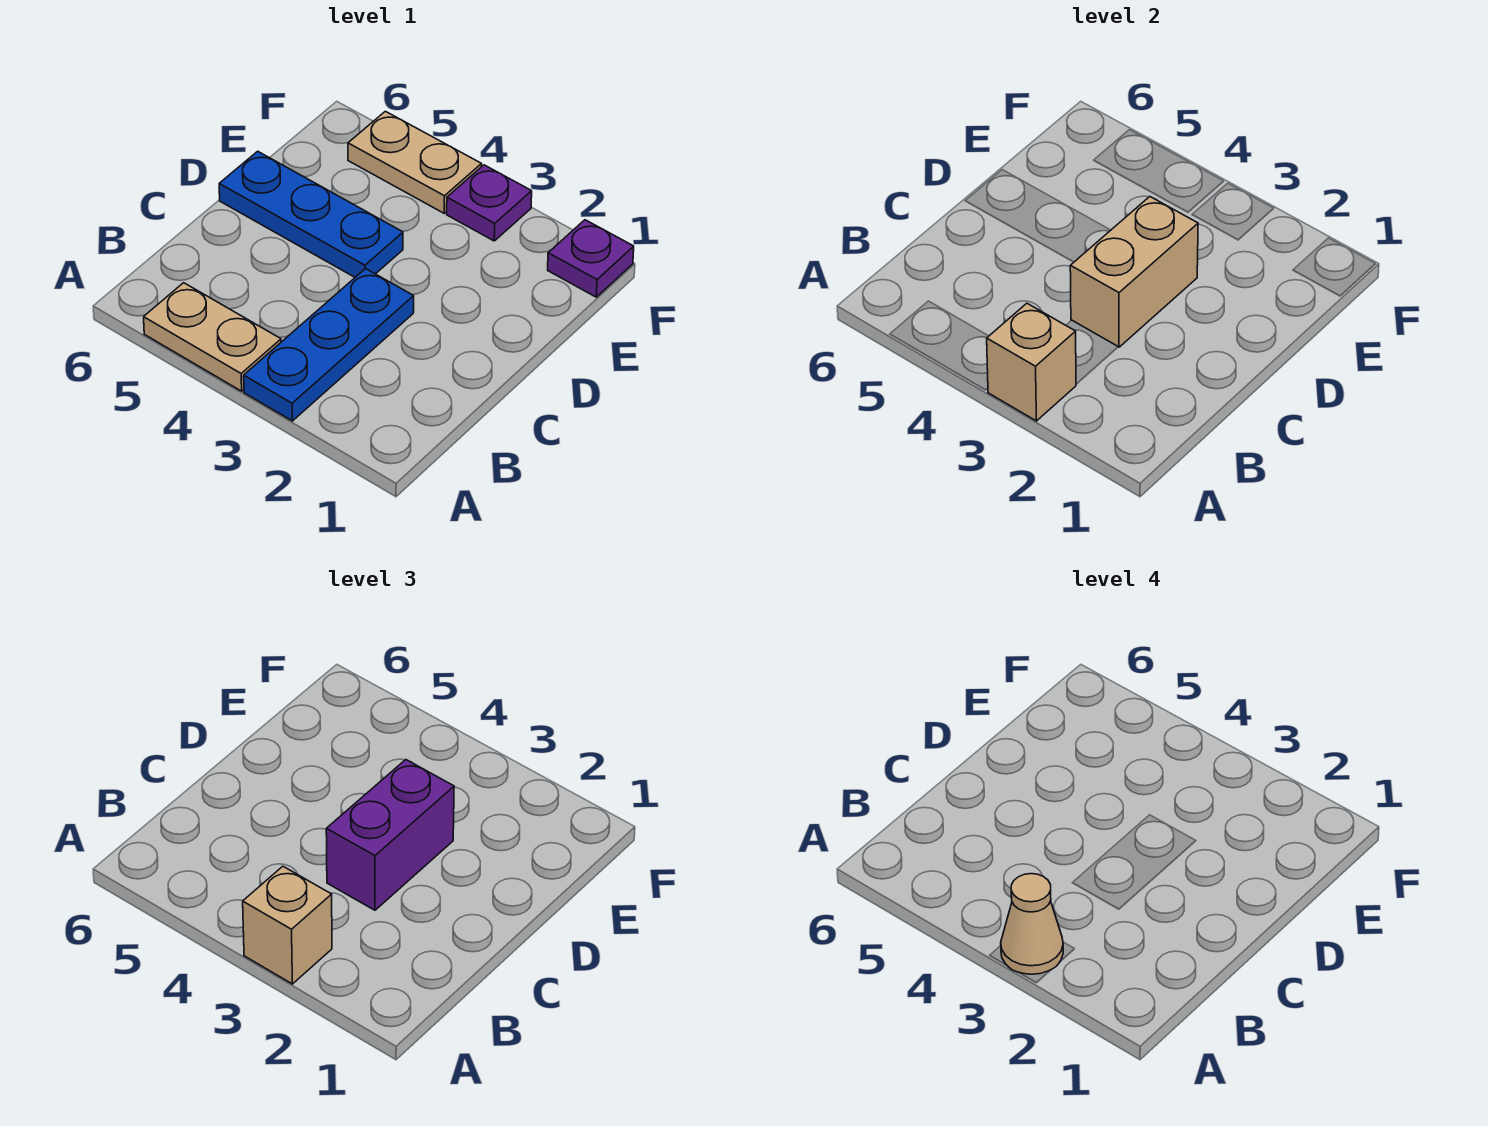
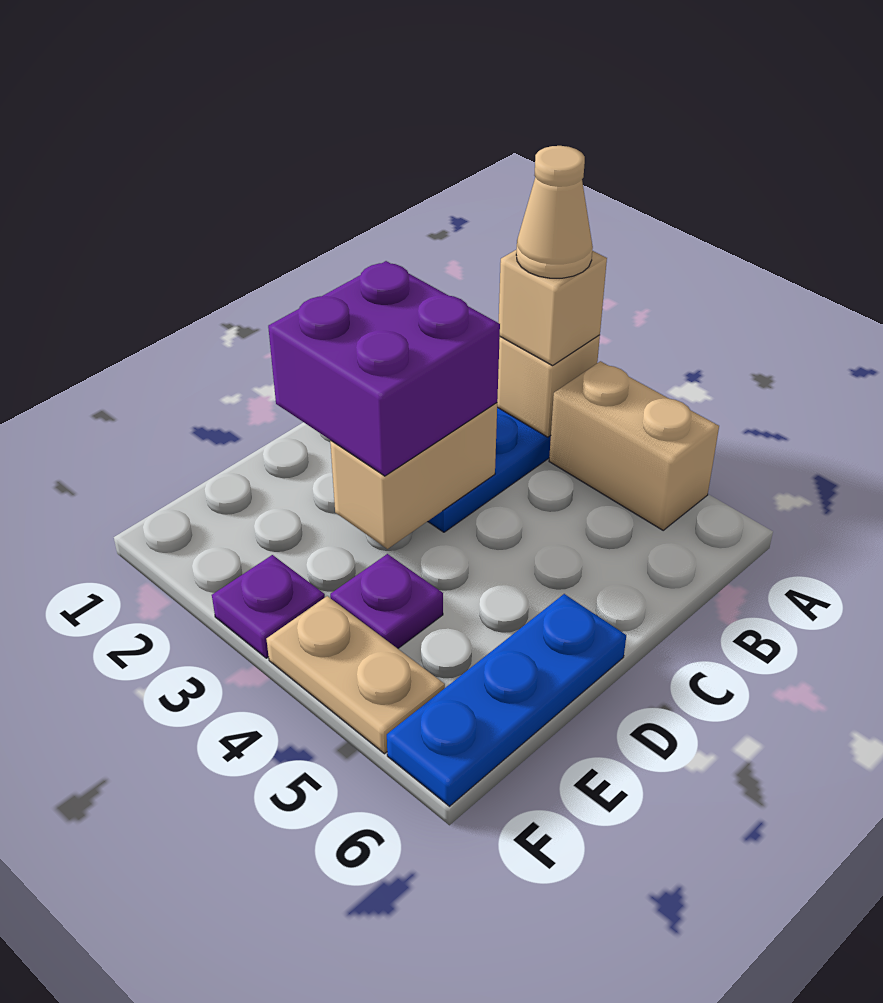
tan plate A4:A5 level 1 -> tan brick A4:A5 level 1
purple brick C3:D3 level 3 -> purple brick C2:D3 level 3
blue plate D4:D6 level 1 -> blue plate D6:F6 level 1
purple plate F1 level 1 -> purple plate E4 level 1

